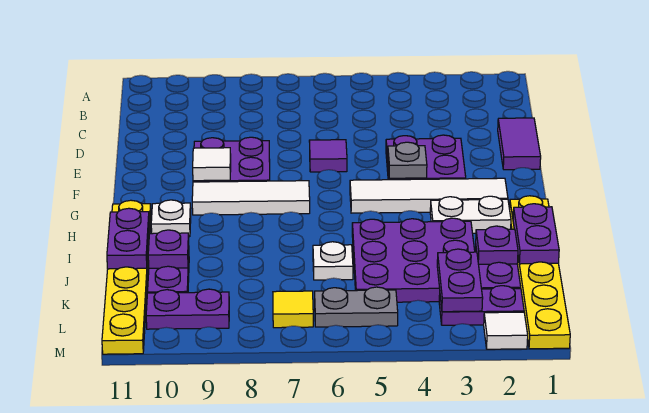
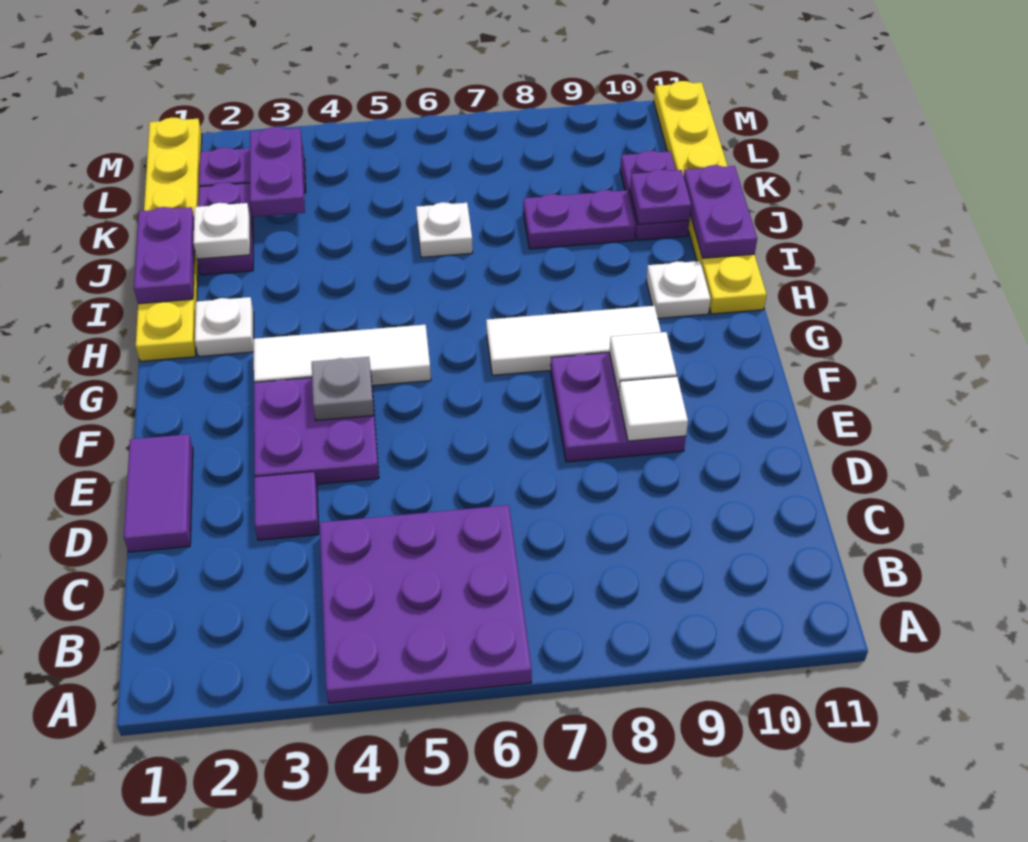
purple tile E6 level 1 -> purple tile D3 level 1
white tile G2:G5 level 1 -> white tile G3:G5 level 1
white plate H2:H3 level 1 -> white plate H2 level 1
purple plate I3:K5 level 1 -> purple plate A4:C6 level 1
purple plate J2 level 2 -> white plate J2 level 2
grey plate L5:L6 level 1 -> none
yellow tile L7 level 1 -> none
purple plate L9:L10 level 1 -> purple plate J8:J9 level 1
white tile M2 level 1 -> white tile E9 level 2

